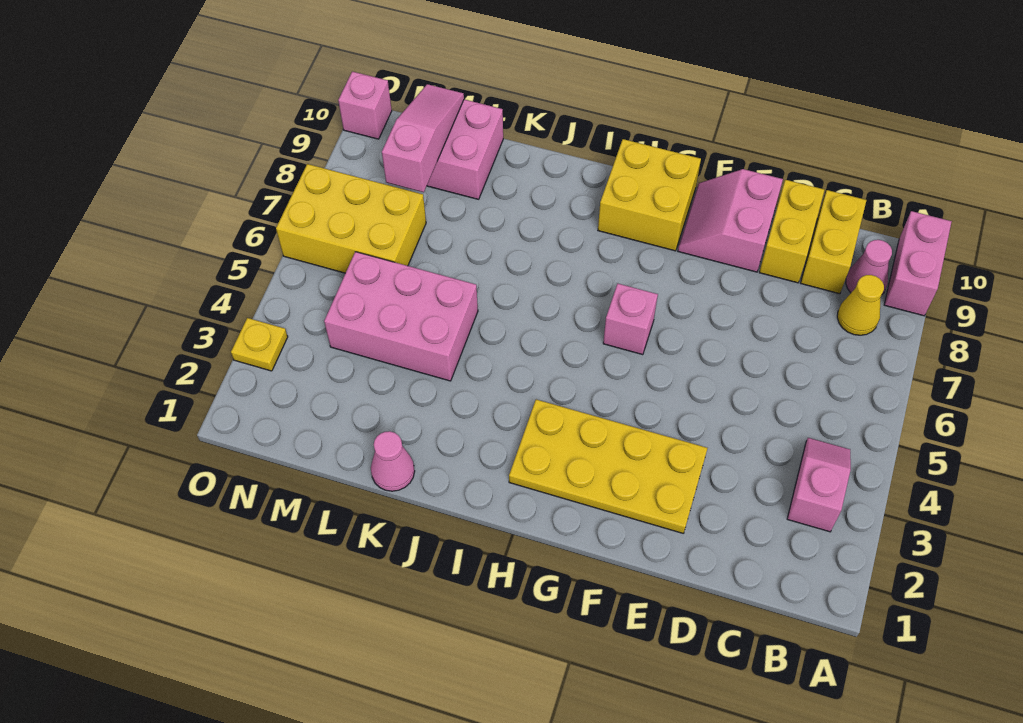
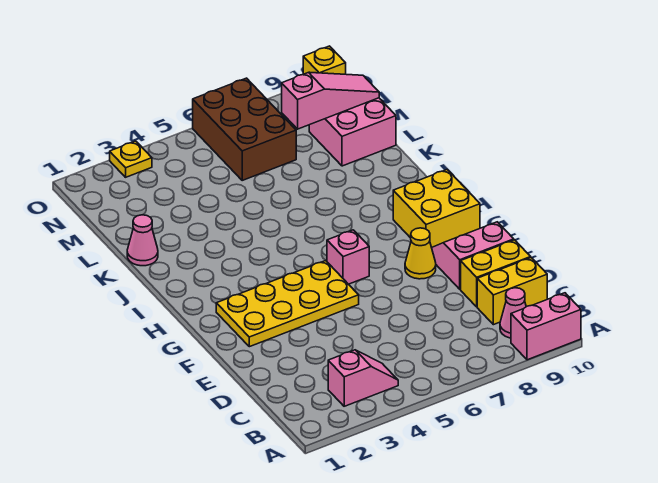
yellow cone B8 level 1 -> yellow cone F8 level 1
yellow plate E2:H3 level 1 -> yellow plate F2:G5 level 1
pink brick K4:M5 level 1 -> none
yellow brick M6:O7 level 1 -> brown brick M6:O7 level 1
pink brick O10 level 1 -> yellow brick O10 level 1

